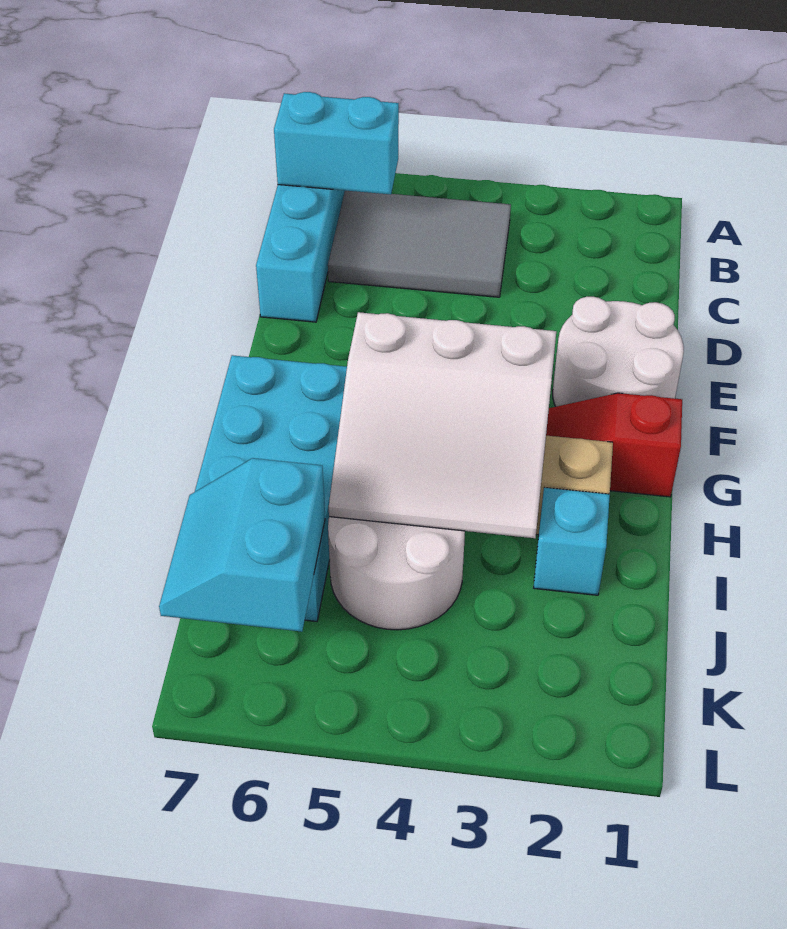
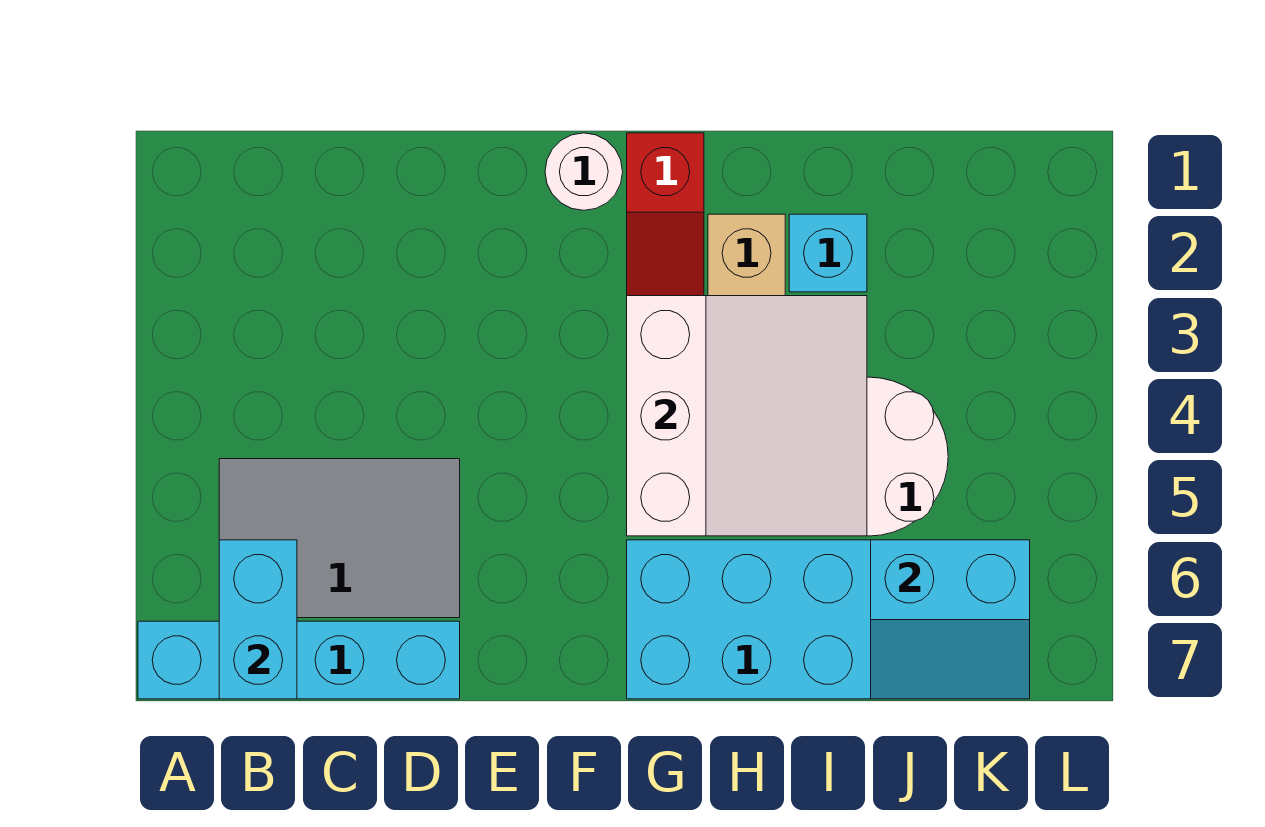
grey tile B4:C6 level 1 -> grey tile B5:D6 level 1
white round brick E1:F2 level 1 -> white round brick F1 level 1

